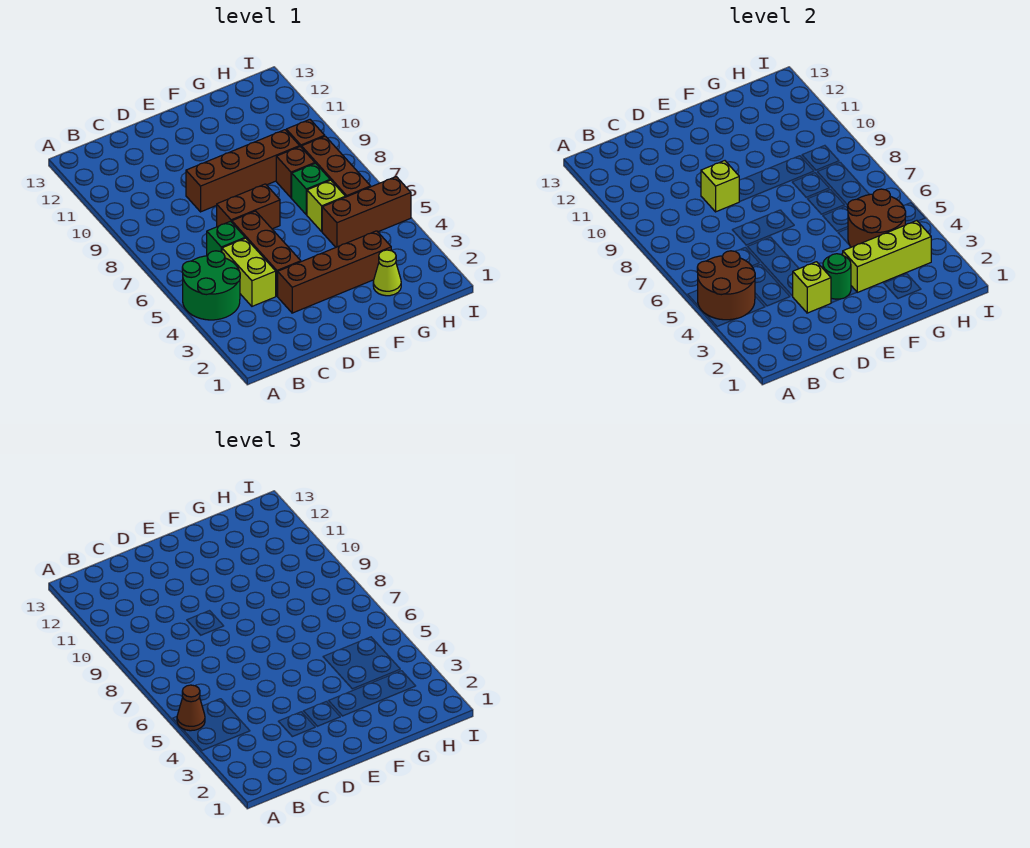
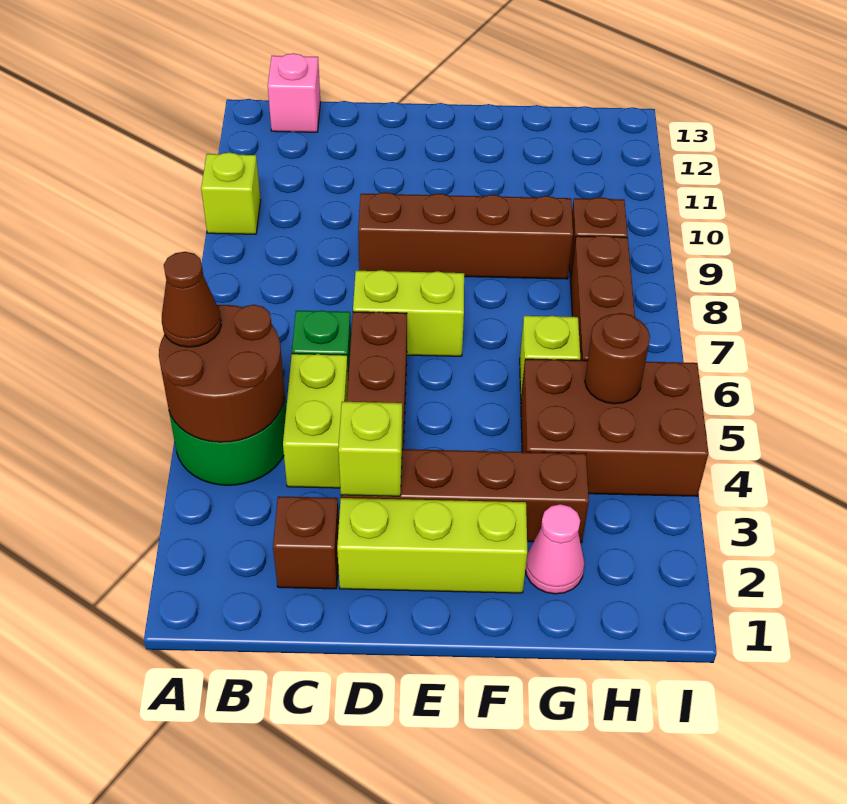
none -> pink brick B13 level 1
brown brick D7:E7 level 1 -> lime brick D7:E7 level 1
lime brick D9 level 2 -> lime brick A10 level 1
green round brick E3 level 2 -> none
lime brick F3:H3 level 2 -> lime brick D2:F2 level 1
lime cone G2 level 1 -> pink cone G2 level 1
brown round brick G4:H5 level 2 -> brown round brick H5 level 2
brown brick G5:I5 level 1 -> brown brick G4:I5 level 1
green brick G7 level 1 -> none
brown brick G8 level 1 -> brown brick C2 level 1

